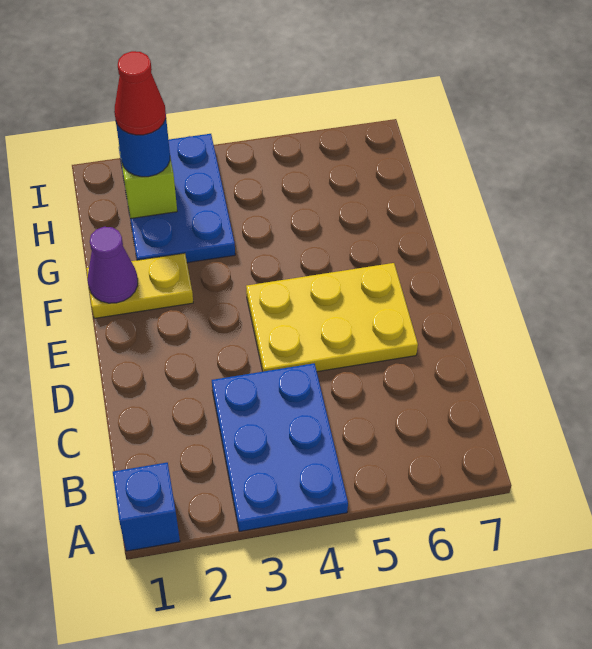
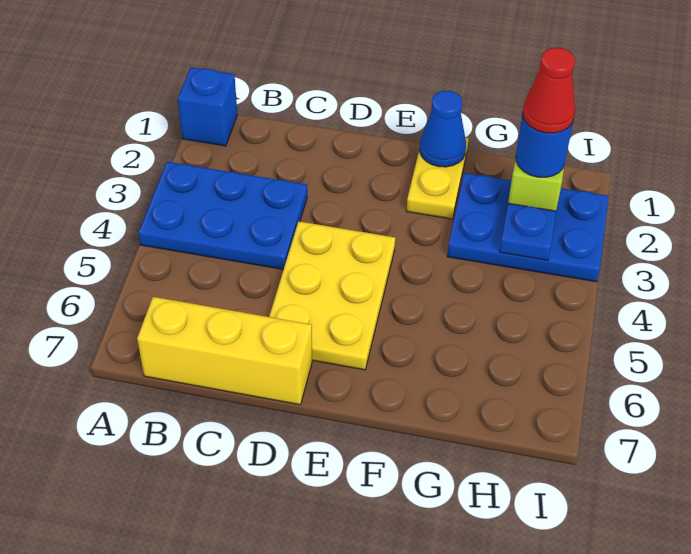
none -> yellow brick B7:D7 level 1
purple cone F1 level 2 -> blue cone F1 level 2
none -> blue plate H3 level 2

